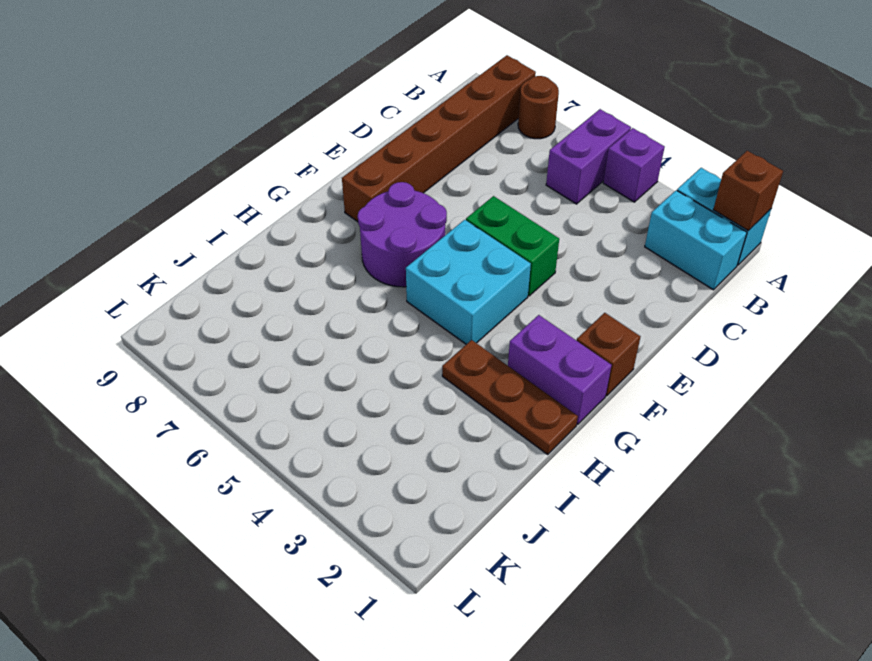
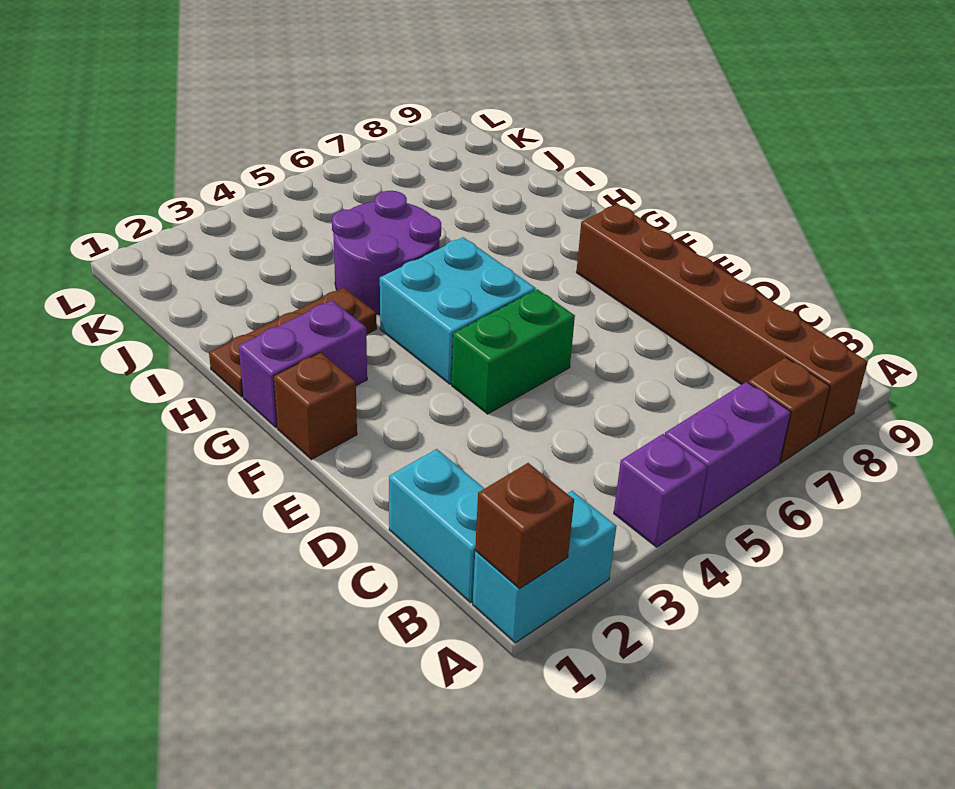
purple brick A5:B5 level 1 -> purple brick A5:A6 level 1
brown round brick A7 level 1 -> brown brick A7 level 1
cyan brick B1:B2 level 1 -> cyan brick B1:C1 level 1
purple round brick F6:G7 level 1 -> purple round brick H4:I5 level 1

